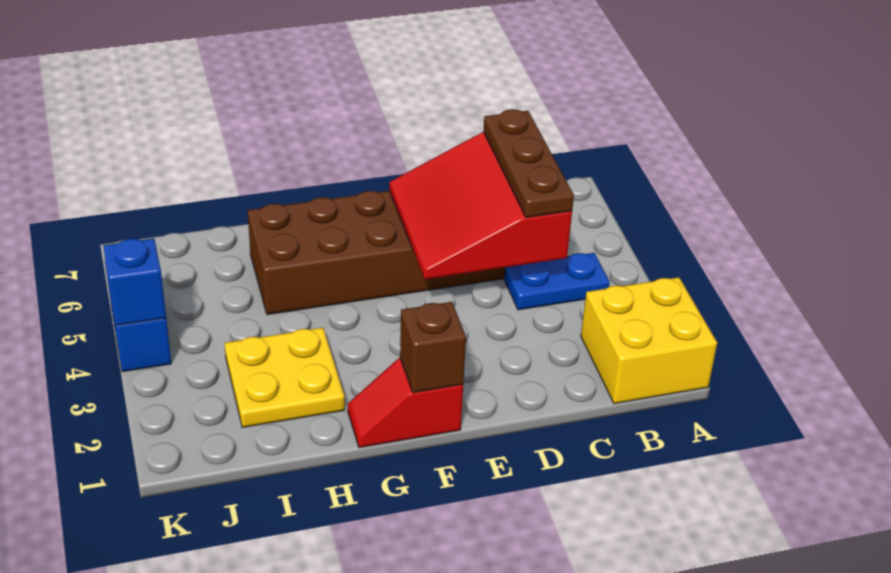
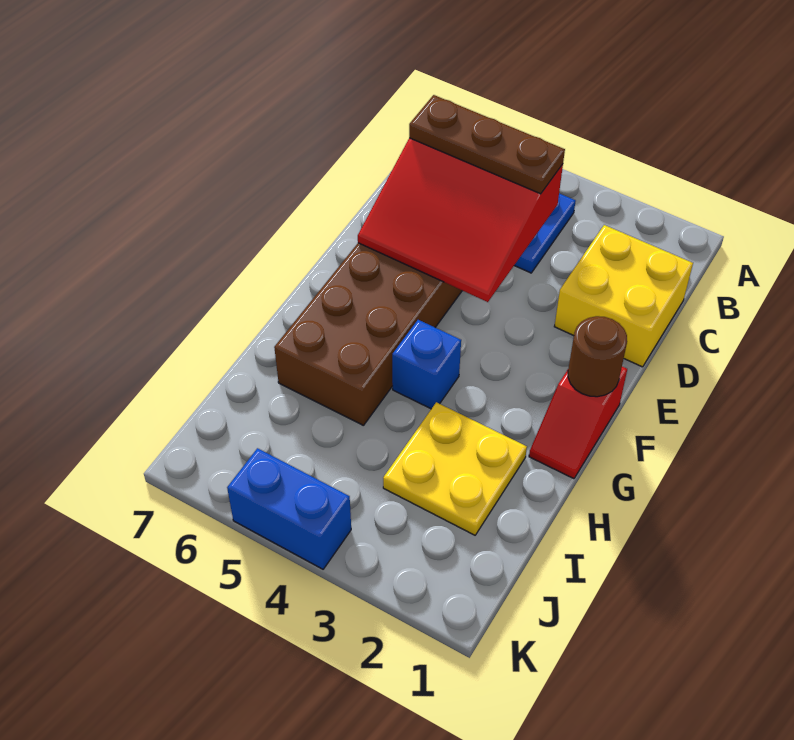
yellow brick A1:B2 level 1 -> yellow brick C1:D2 level 1
brown brick F1 level 2 -> brown round brick F1 level 2
blue brick K4 level 2 -> blue brick G4 level 1

